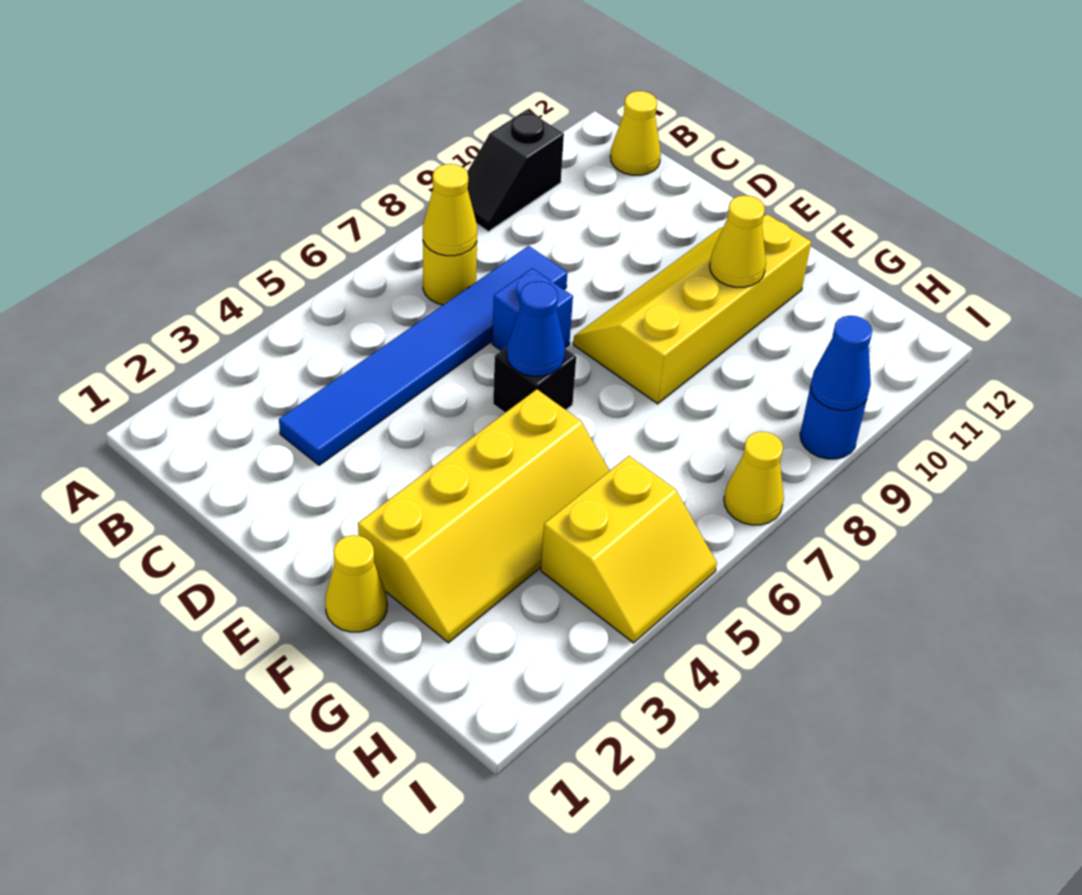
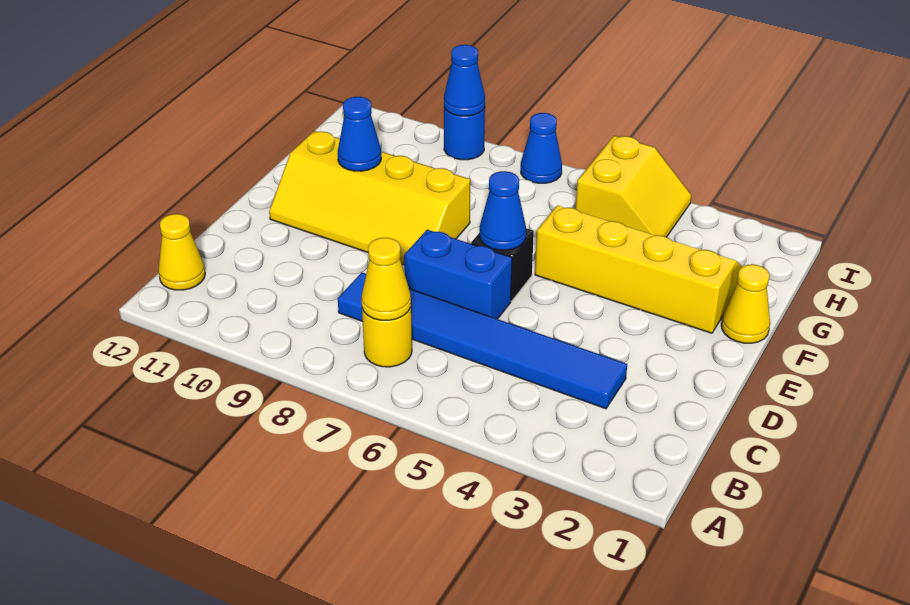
black slope A9:A10 level 1 top 10 -> none
blue brick D7 level 1 -> blue brick D6:D7 level 1
yellow cone F10 level 2 -> blue cone F10 level 2
yellow slope H4:I5 level 1 top H -> yellow slope H4:I5 level 1 top 5
yellow cone I7 level 1 -> blue cone I7 level 1

